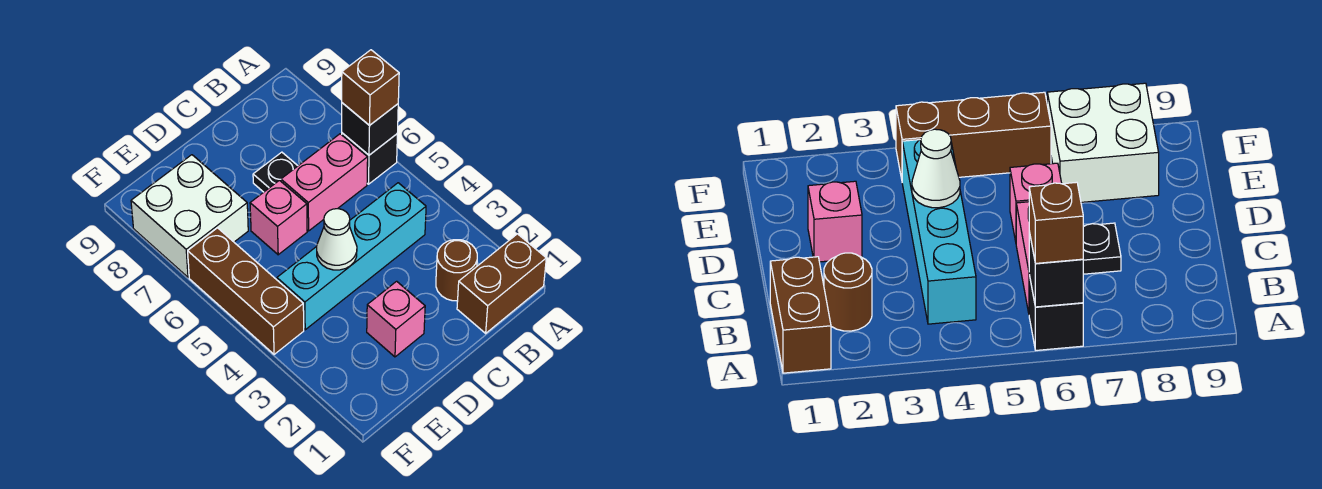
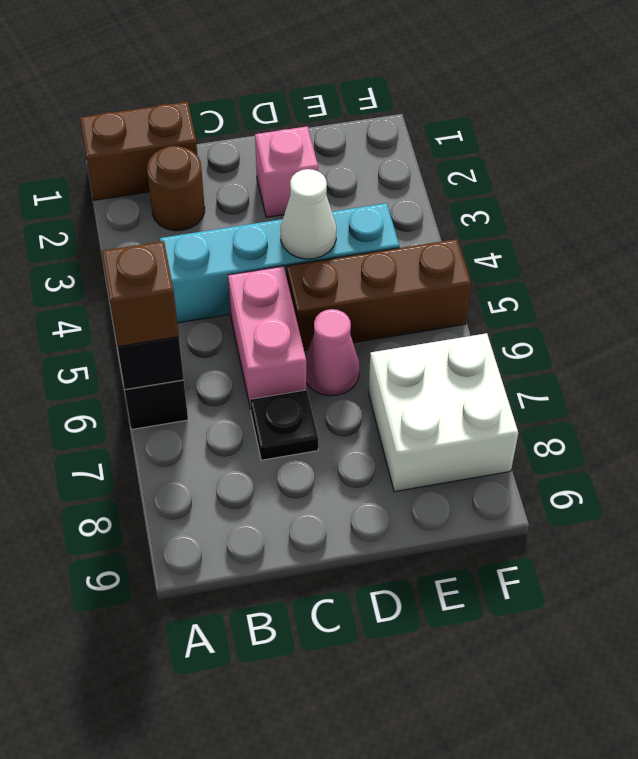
pink brick B6:C6 level 1 -> pink brick C5:C6 level 1
pink brick D6 level 1 -> pink cone D6 level 1
brown brick F4:F6 level 1 -> brown brick D5:F5 level 1

